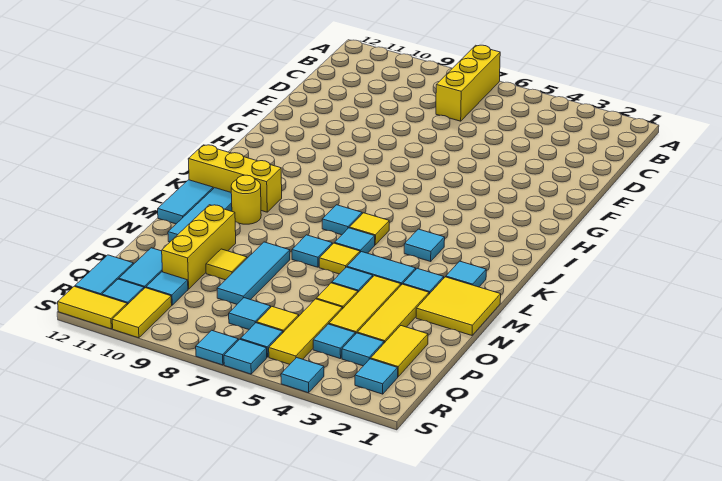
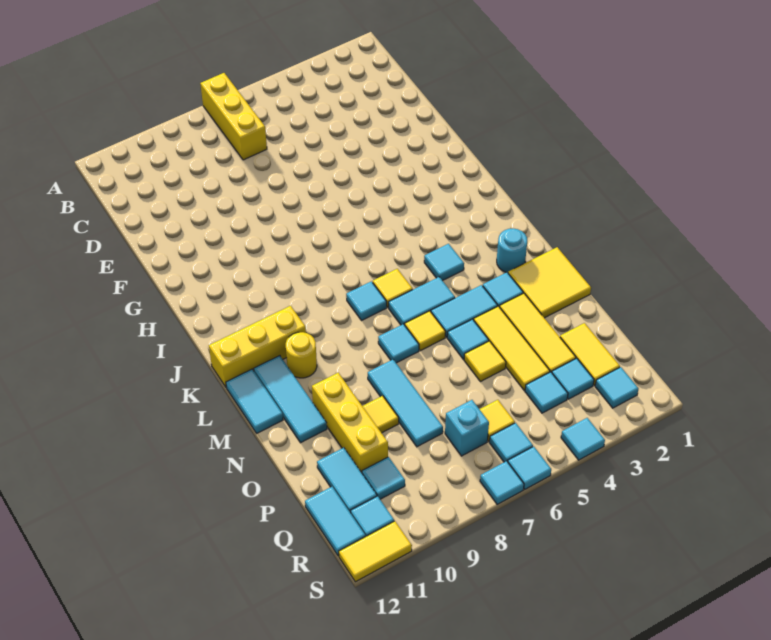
cyan tile L2 level 1 -> cyan round brick L2 level 1
cyan tile L6 level 1 -> cyan tile L5:L6 level 1
yellow tile P5:R5 level 1 -> none
cyan tile Q7 level 1 -> cyan brick Q7 level 1
yellow tile R10:S10 level 1 -> none

